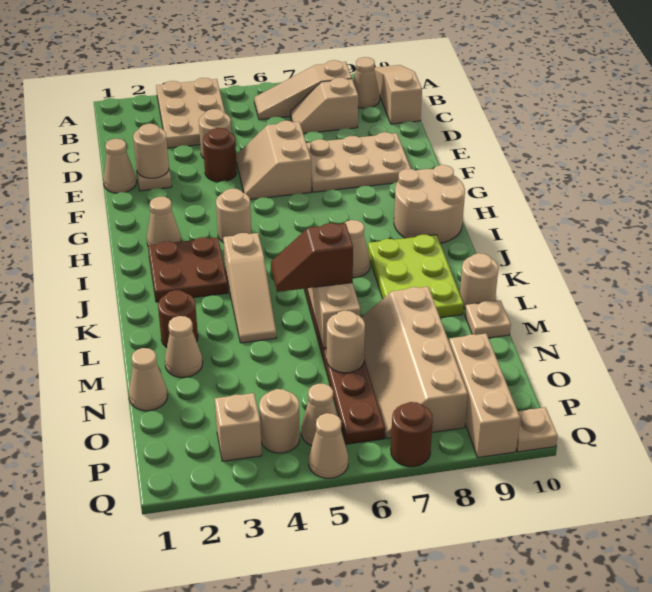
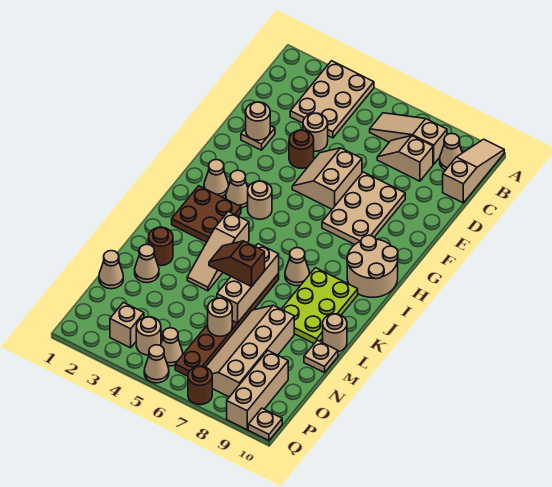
tan cone E1 level 1 -> tan cone H3 level 1
tan plate E7:F9 level 1 -> tan plate E7:G8 level 1

